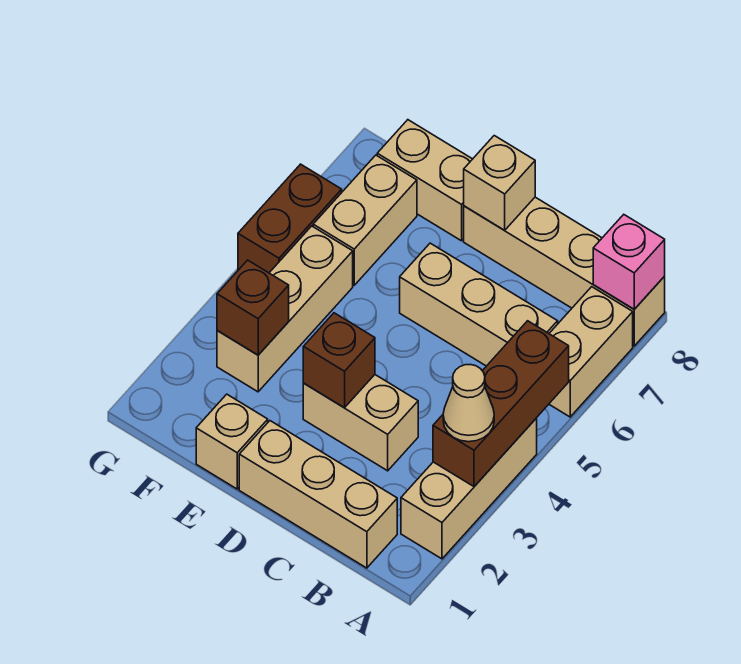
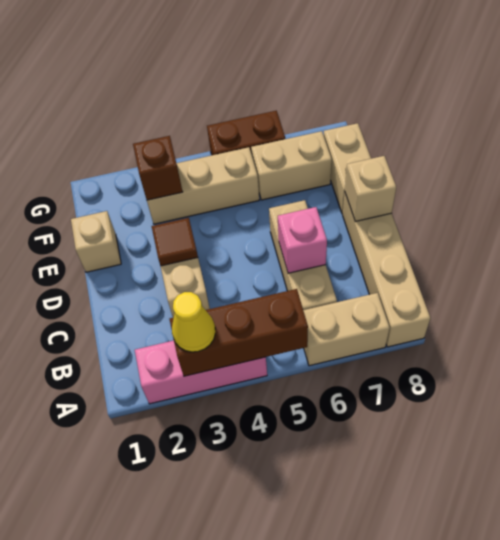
tan brick A2:A4 level 1 -> pink brick A2:A4 level 1
tan cone A3 level 3 -> yellow cone A3 level 3
pink brick A8 level 2 -> pink brick C6 level 2
tan brick B1:D1 level 1 -> none
brown brick D3 level 2 -> brown tile D3 level 2

